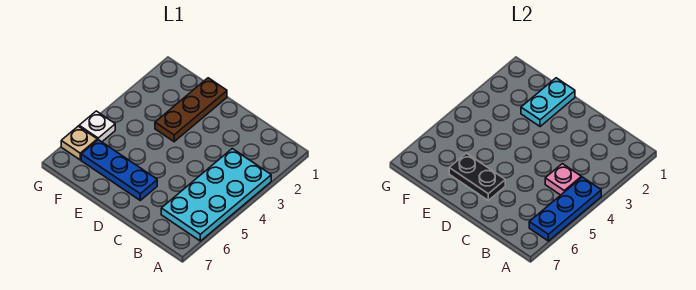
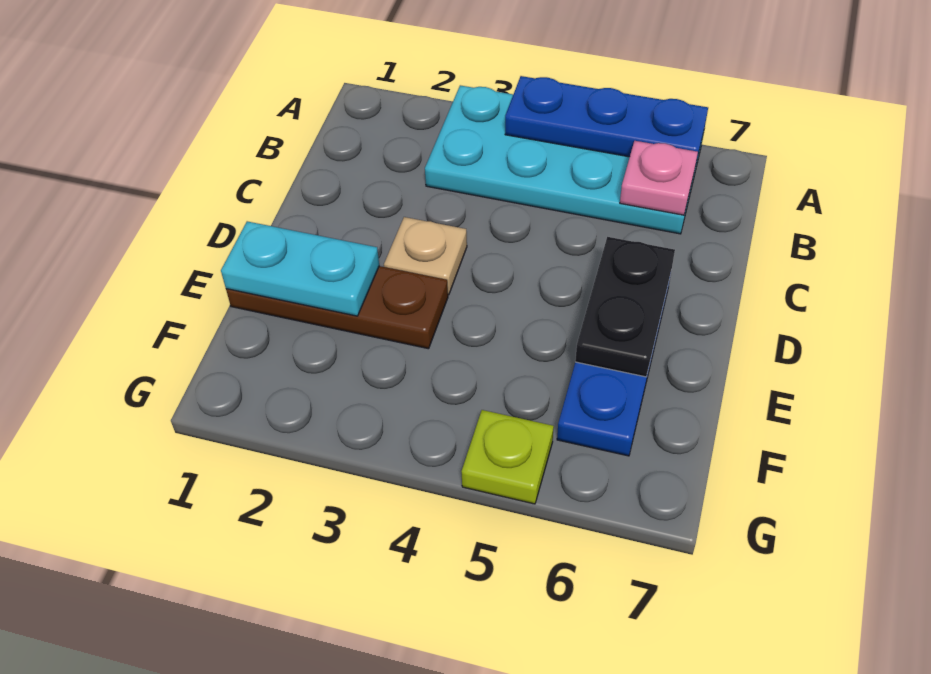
pink plate B4 level 2 -> pink plate B6 level 2
white plate G5 level 1 -> lime plate G5 level 1
tan plate G6 level 1 -> tan plate D3 level 1

